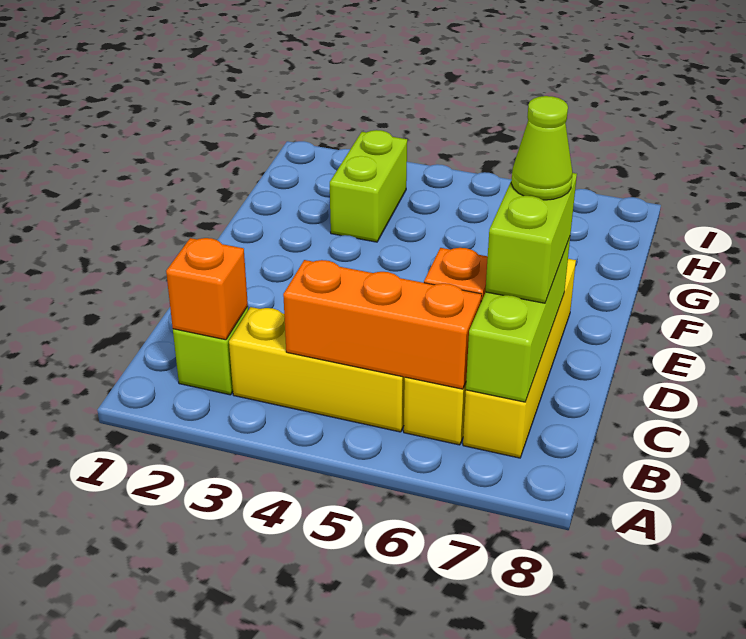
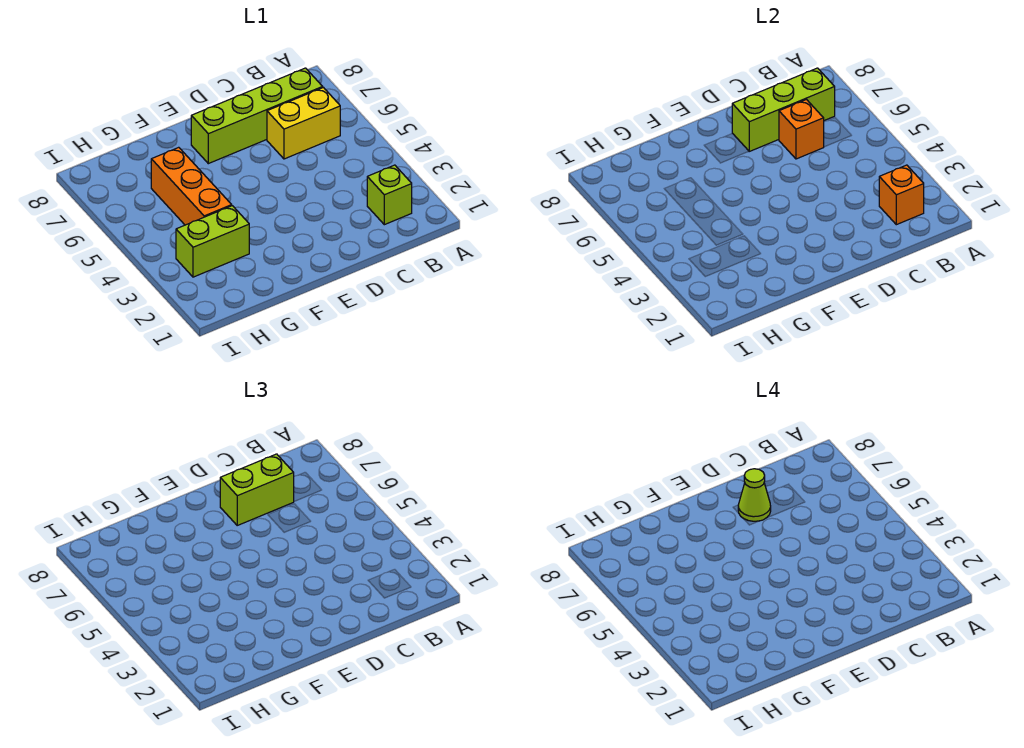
yellow brick B3:B5 level 1 -> none
orange brick B4:B6 level 2 -> orange brick G4:G6 level 1
yellow brick B7:E7 level 1 -> lime brick B7:E7 level 1

